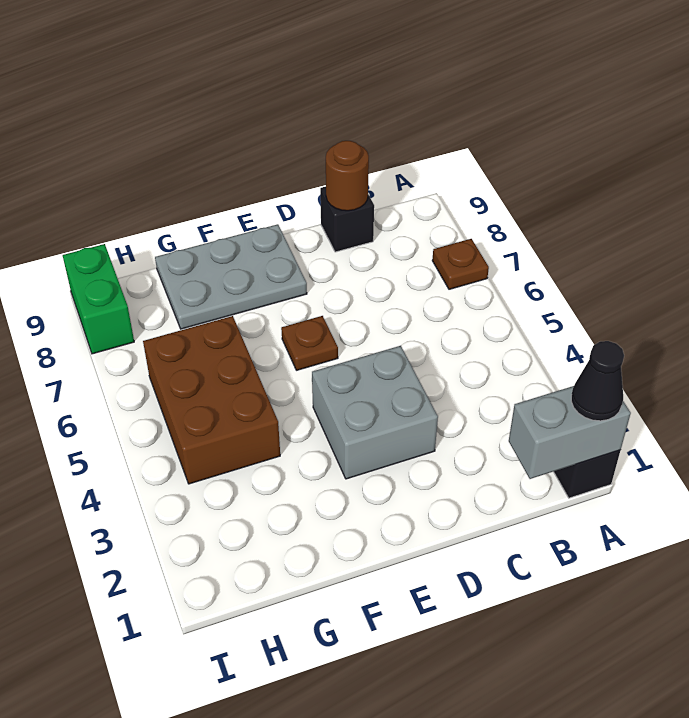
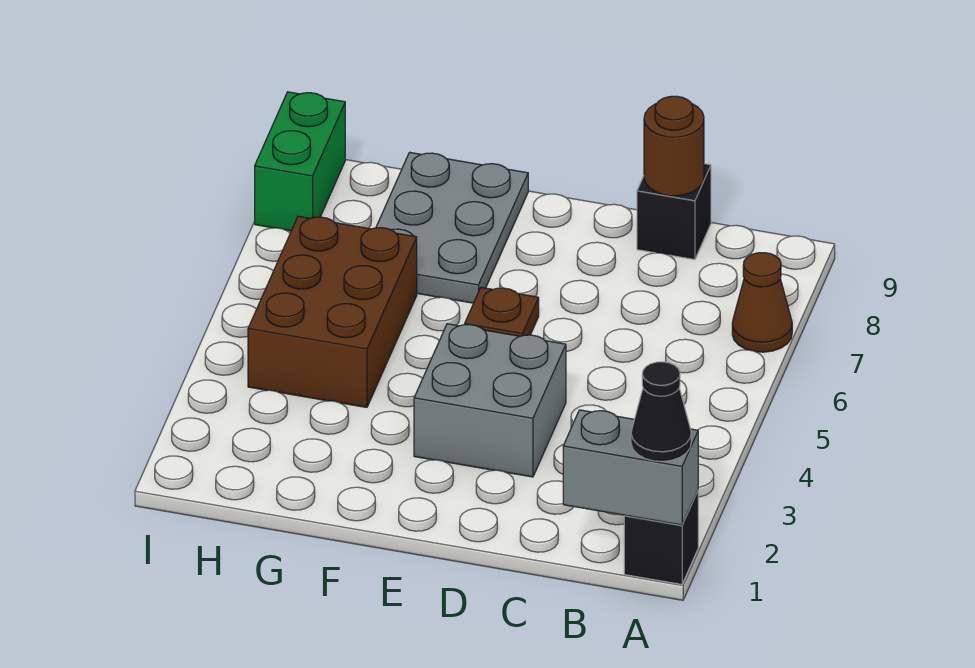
brown plate A7 level 1 -> brown cone A7 level 1
grey plate E8:G9 level 1 -> grey plate F7:G9 level 1

